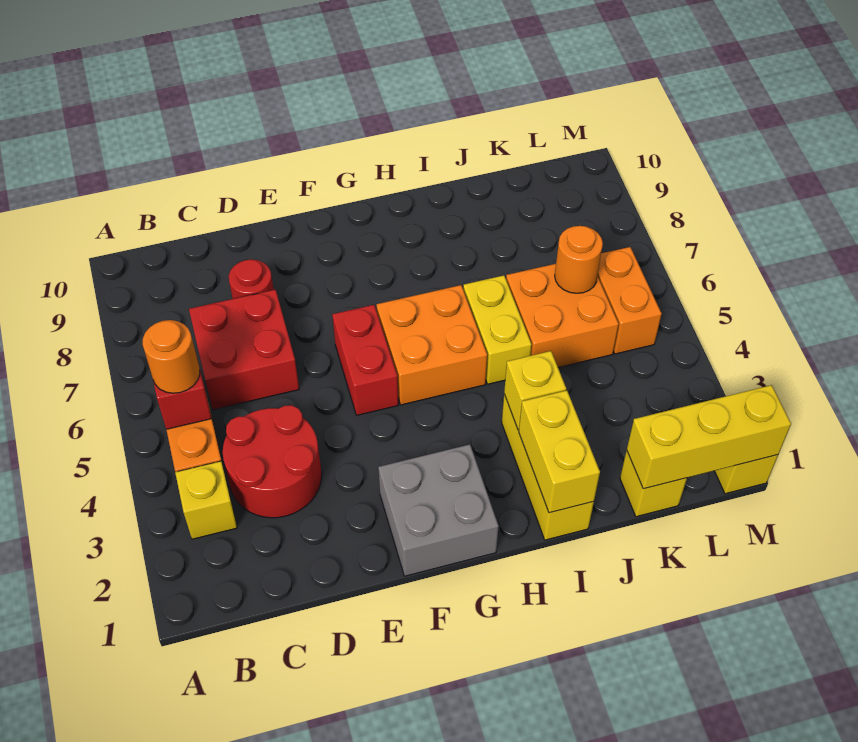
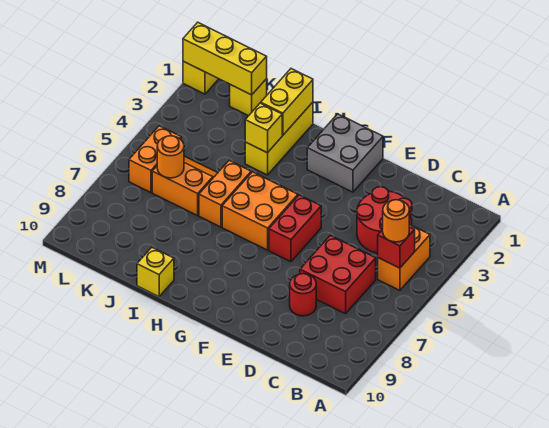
yellow brick B3 level 1 -> yellow brick I10 level 1
yellow brick I5:I6 level 1 -> orange brick I5:I6 level 1
orange brick J5:K6 level 1 -> orange slope J5:K6 level 1 top 6

